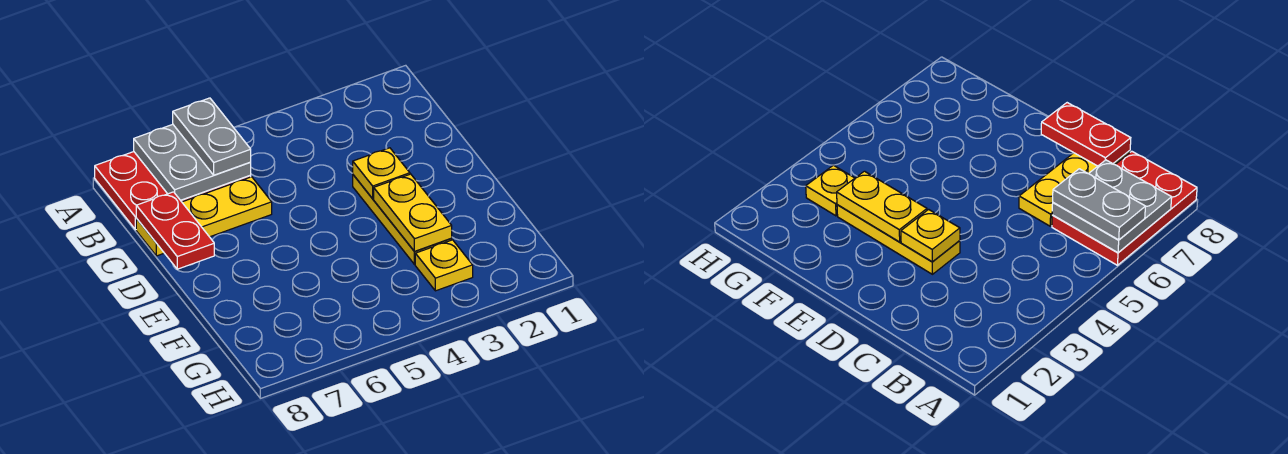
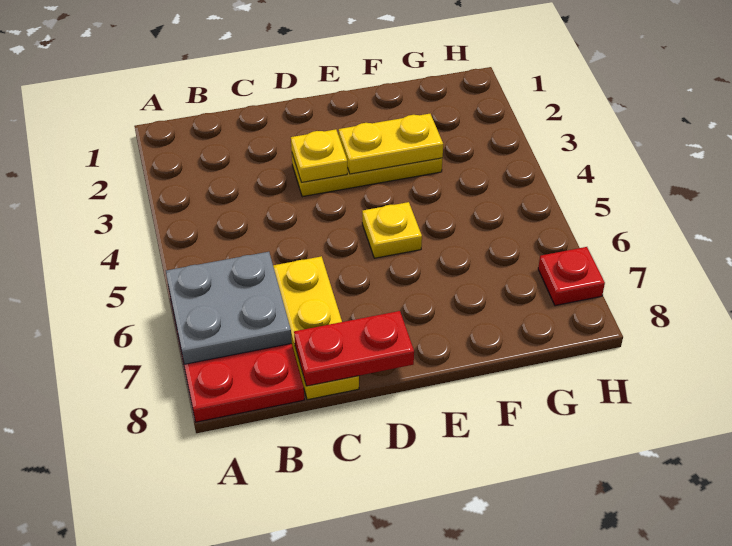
grey plate A6:B6 level 3 -> none
yellow plate G3 level 1 -> yellow plate E5 level 1
none -> red plate H7 level 1

